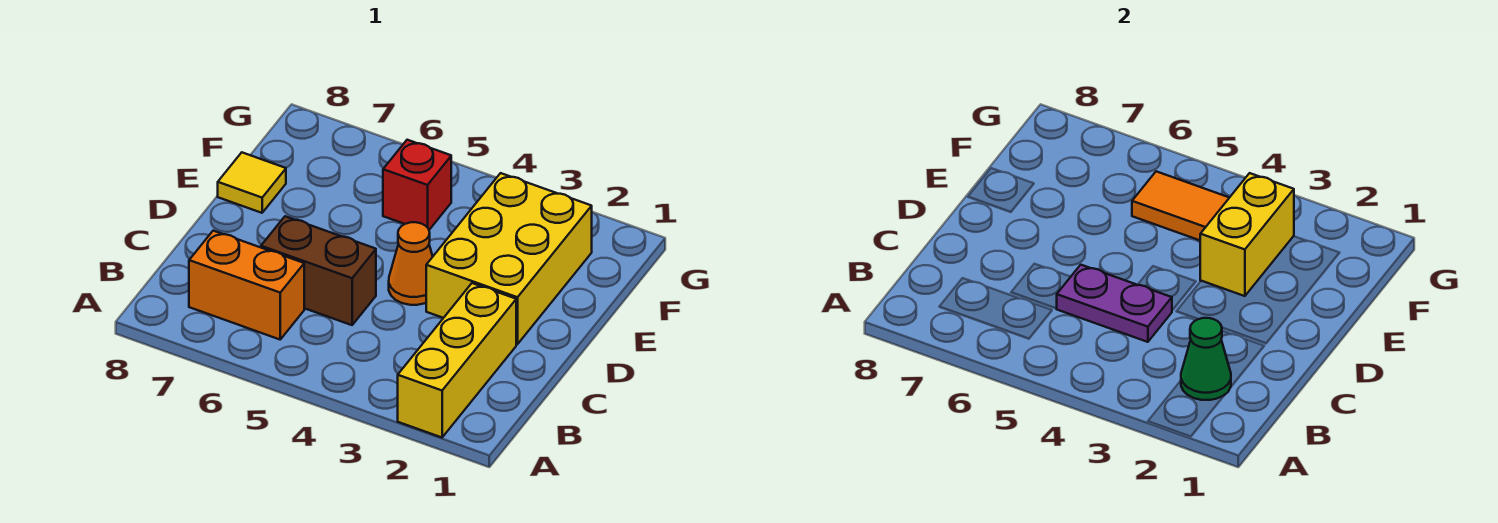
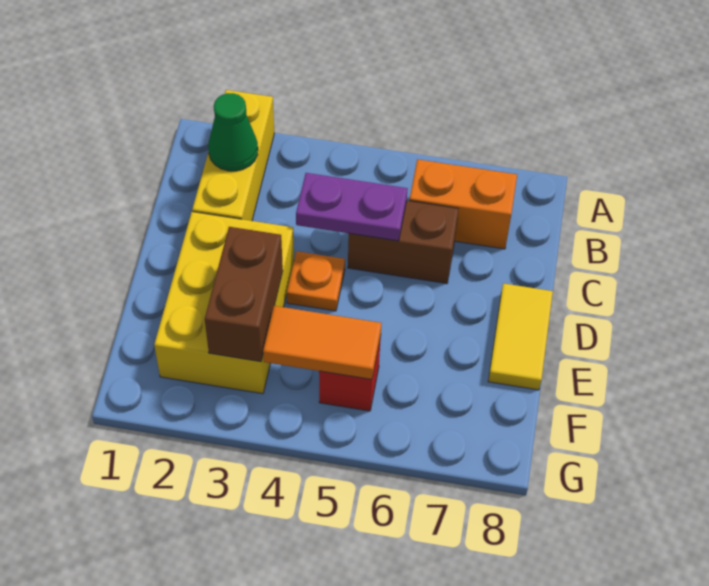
orange cone D4 level 1 -> orange plate D4 level 1
yellow brick E3:F3 level 2 -> brown brick E3:F3 level 2
yellow tile E8 level 1 -> yellow tile D8:E8 level 1

